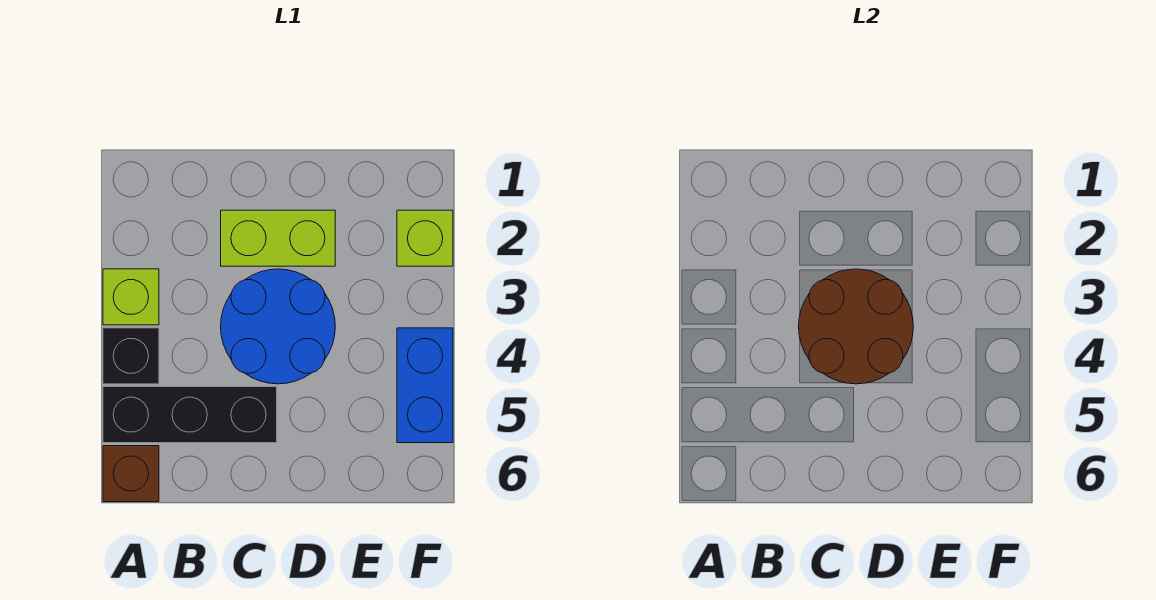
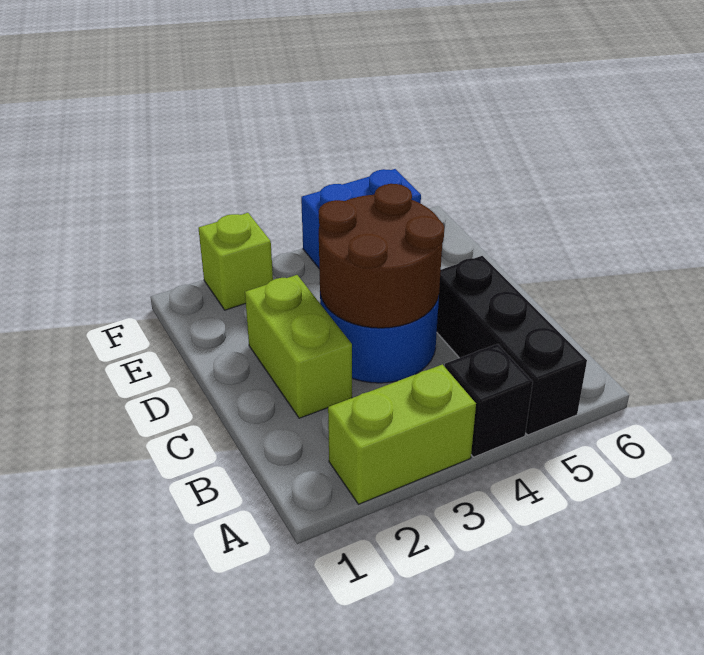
lime brick A3 level 1 -> lime brick A2:A3 level 1
brown brick A6 level 1 -> none

